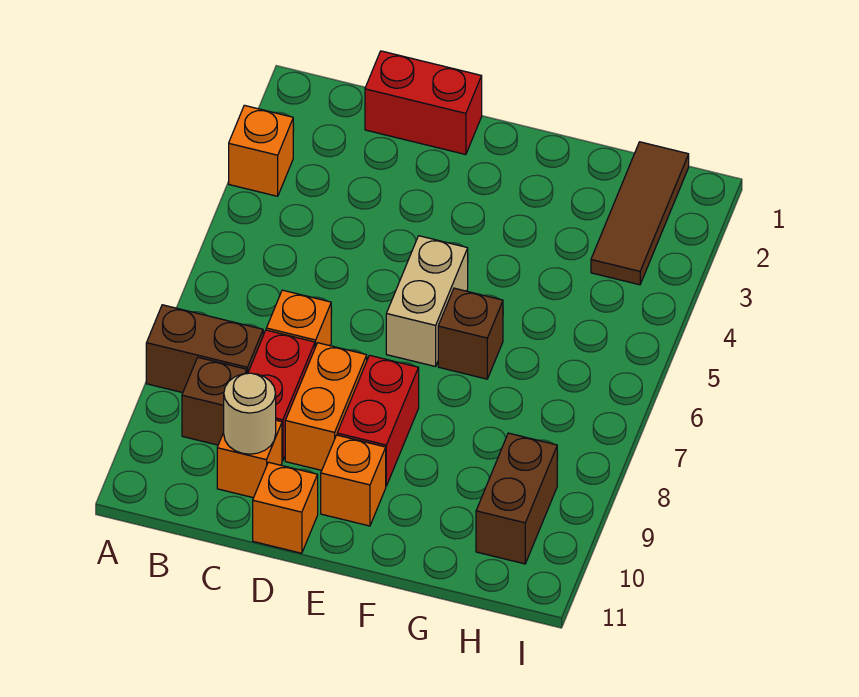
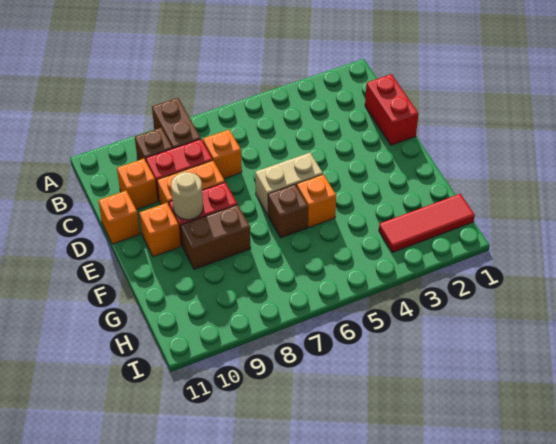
orange brick A3 level 1 -> orange brick F5 level 1
tan round brick C10 level 2 -> tan round brick E9 level 2
brown tile H1:H3 level 1 -> red tile H1:H3 level 1
brown brick H9:H10 level 1 -> brown brick F8:F9 level 1

